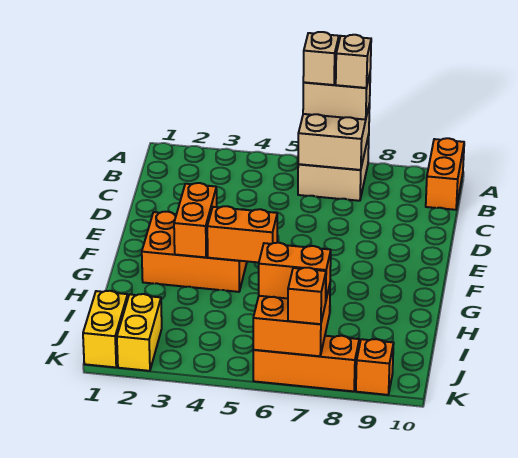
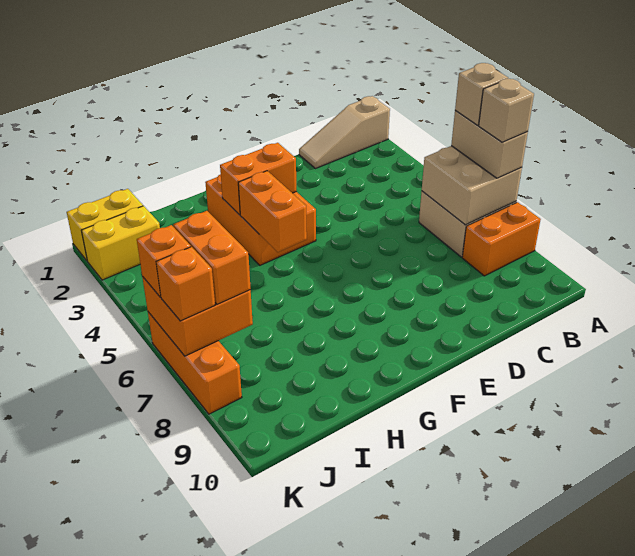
none -> tan slope A1:C1 level 1 top A
orange brick A10:B10 level 1 -> orange brick A8:B8 level 1
orange brick K9 level 1 -> orange brick K6 level 3

